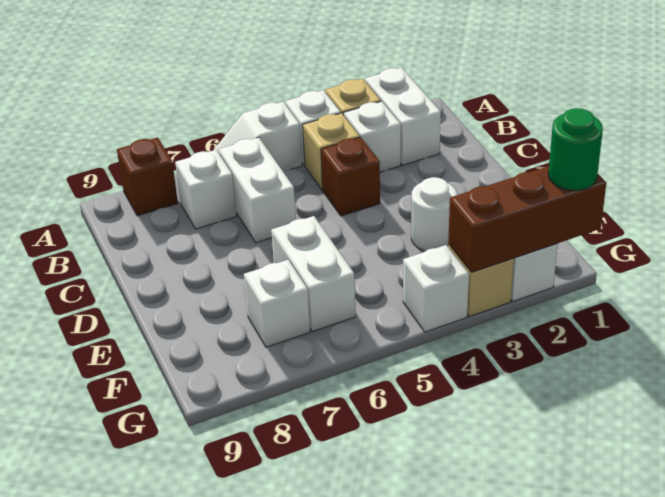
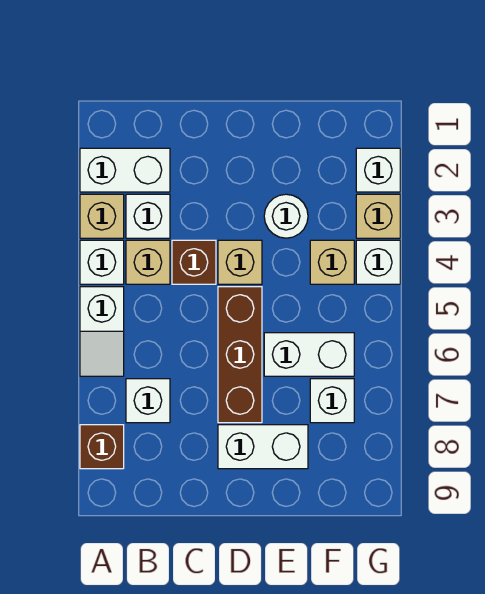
white brick B6:C6 level 1 -> white brick D8:E8 level 1
none -> tan brick D4 level 1
none -> tan brick F4 level 1
brown brick G1:G3 level 2 -> brown brick D5:D7 level 1
green round brick G1 level 3 -> none

